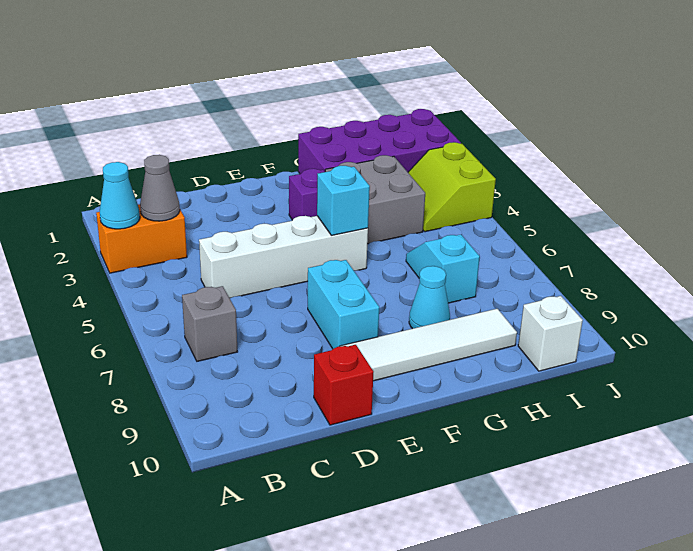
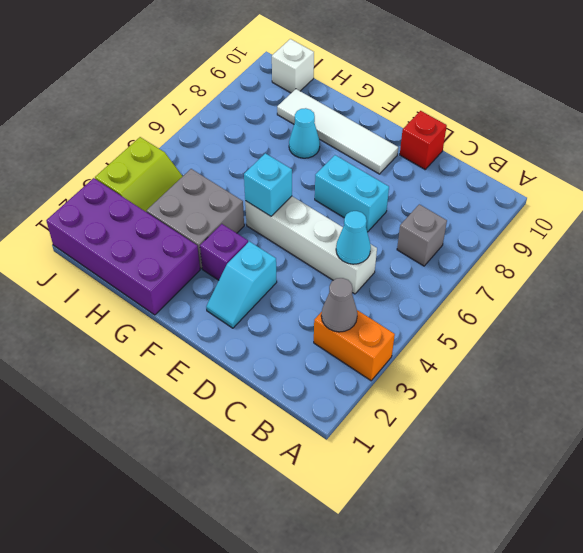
cyan cone A3 level 2 -> cyan cone C5 level 2
cyan brick E7:E8 level 1 -> cyan brick D7:E7 level 1
cyan slope H6:H7 level 1 top 7 -> cyan slope E2:E3 level 1 top 3

